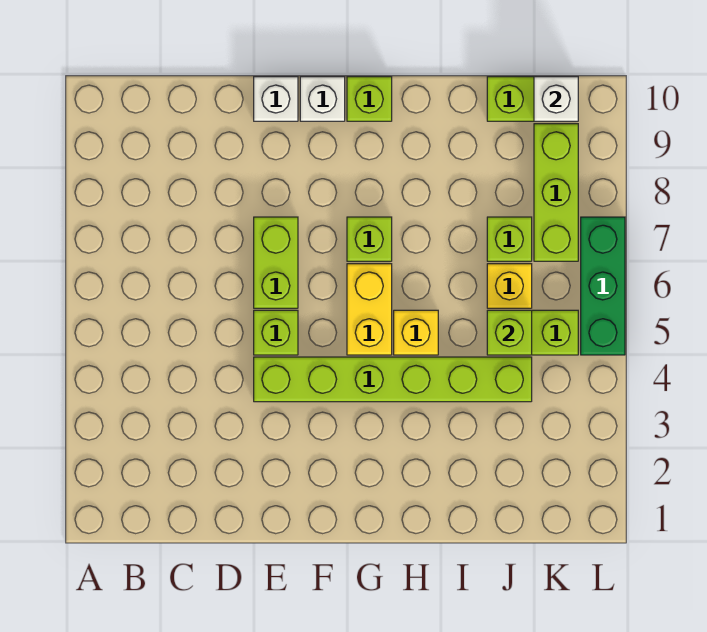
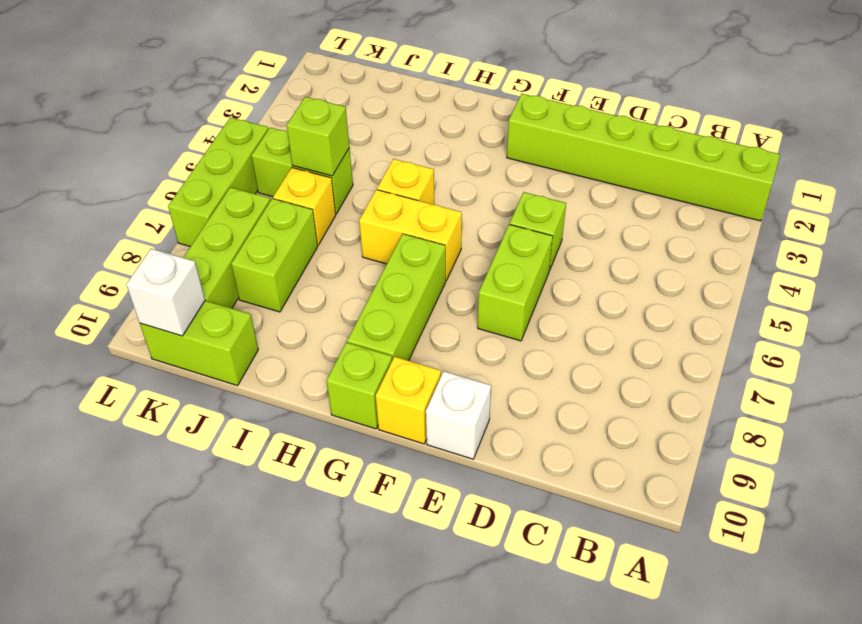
lime brick E4:J4 level 1 -> lime brick A2:F2 level 1
white brick F10 level 1 -> yellow brick F10 level 1
yellow brick G5:G6 level 1 -> yellow brick G6:H6 level 1
lime brick G7 level 1 -> lime brick G7:G9 level 1
lime brick J7 level 1 -> lime brick J7:J8 level 1
green brick L5:L7 level 1 -> lime brick L5:L7 level 1

